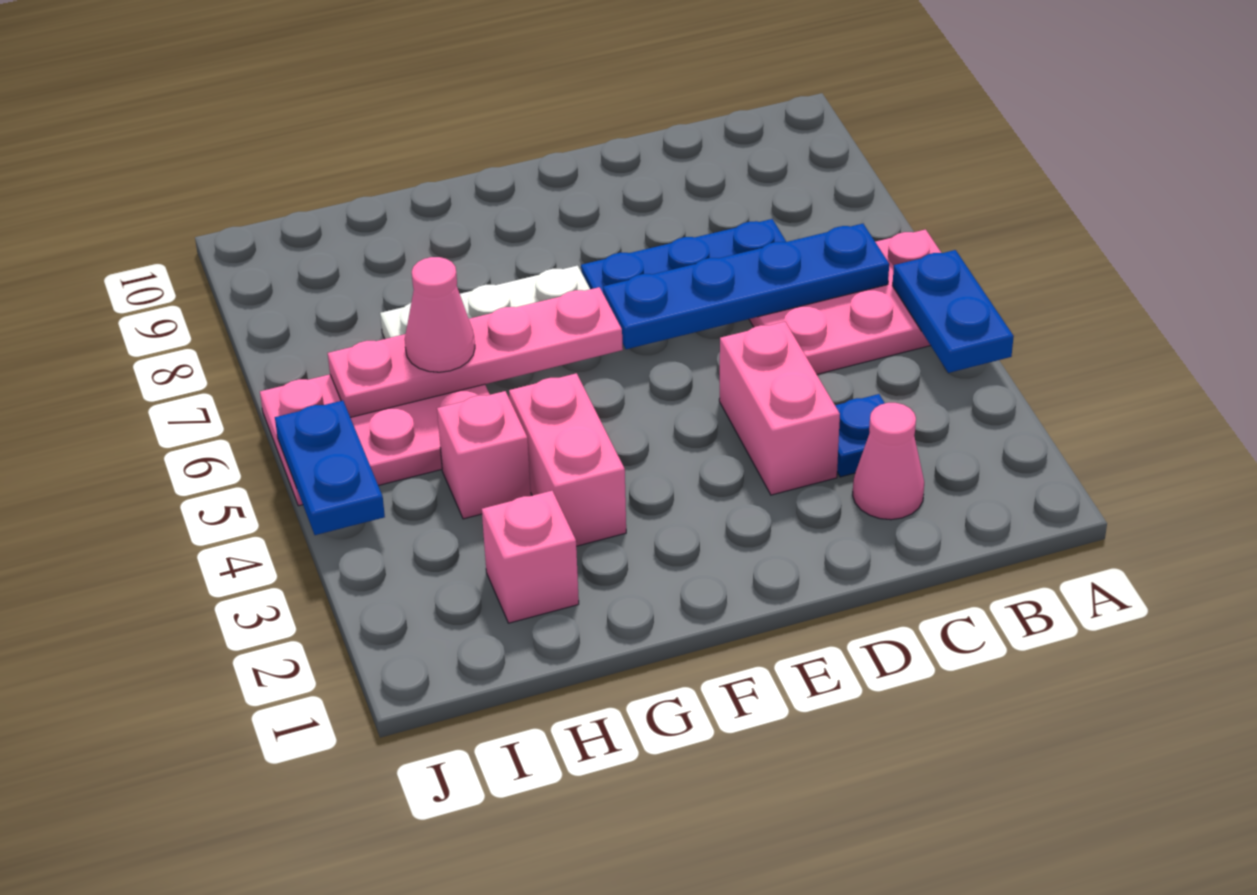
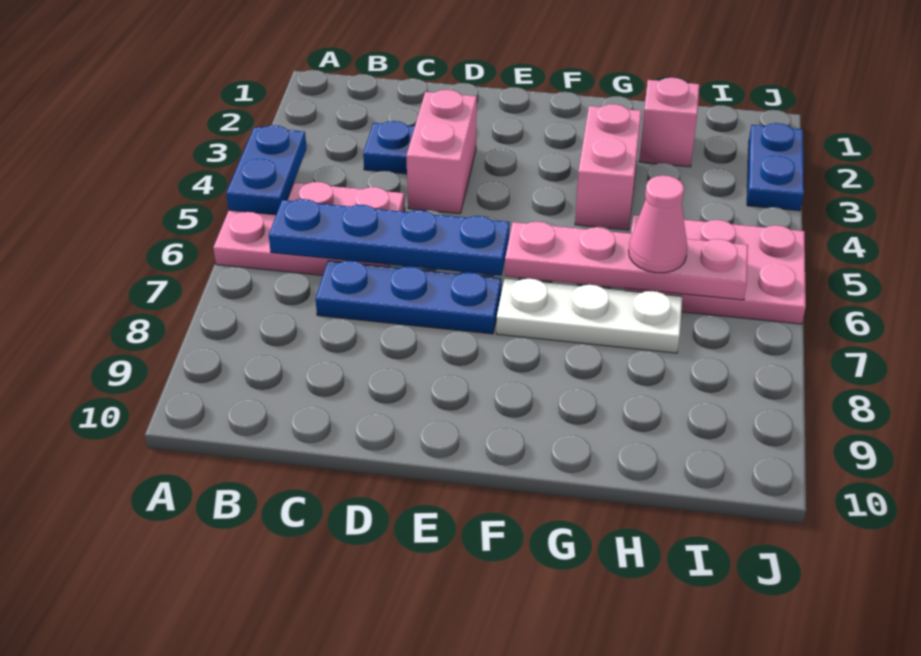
pink cone C2 level 1 -> none
pink brick H4 level 1 -> none
blue plate J4:J5 level 2 -> blue plate J2:J3 level 1

